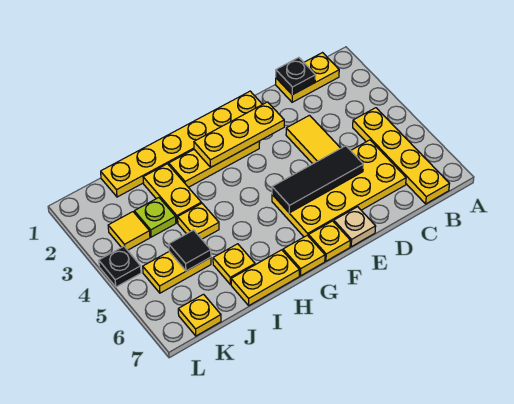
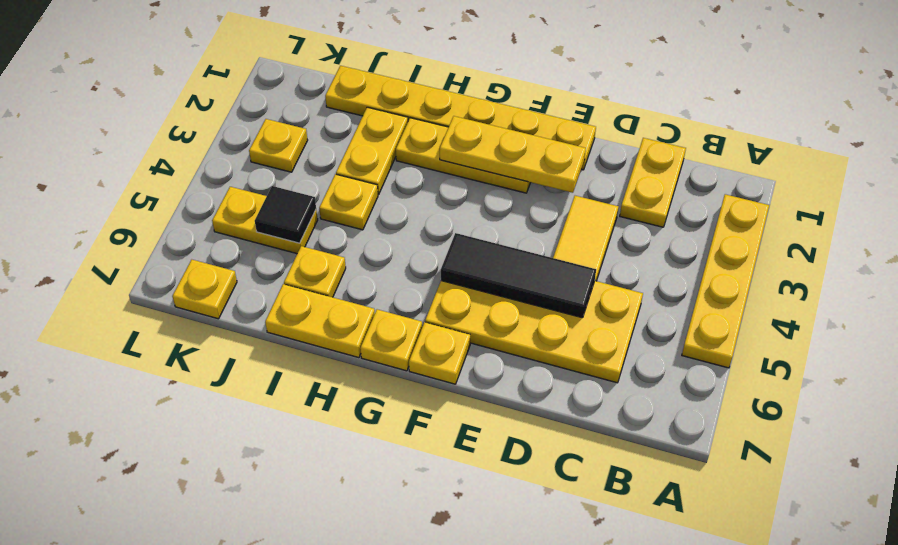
yellow plate B1:C1 level 1 -> yellow plate C1:C2 level 1
yellow plate B4:B7 level 1 -> yellow plate A2:A5 level 1
black plate C1 level 2 -> none
tan plate E7 level 1 -> none
lime plate J3 level 1 -> none
yellow tile K3 level 1 -> yellow plate K3 level 1
black plate L4 level 1 -> none

